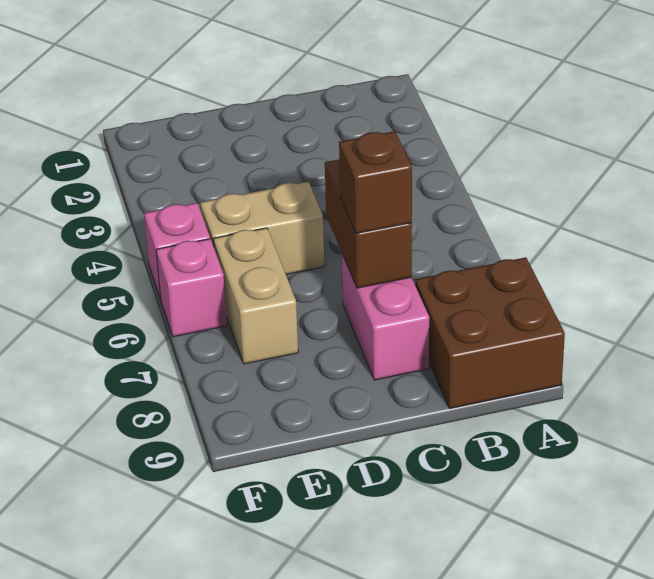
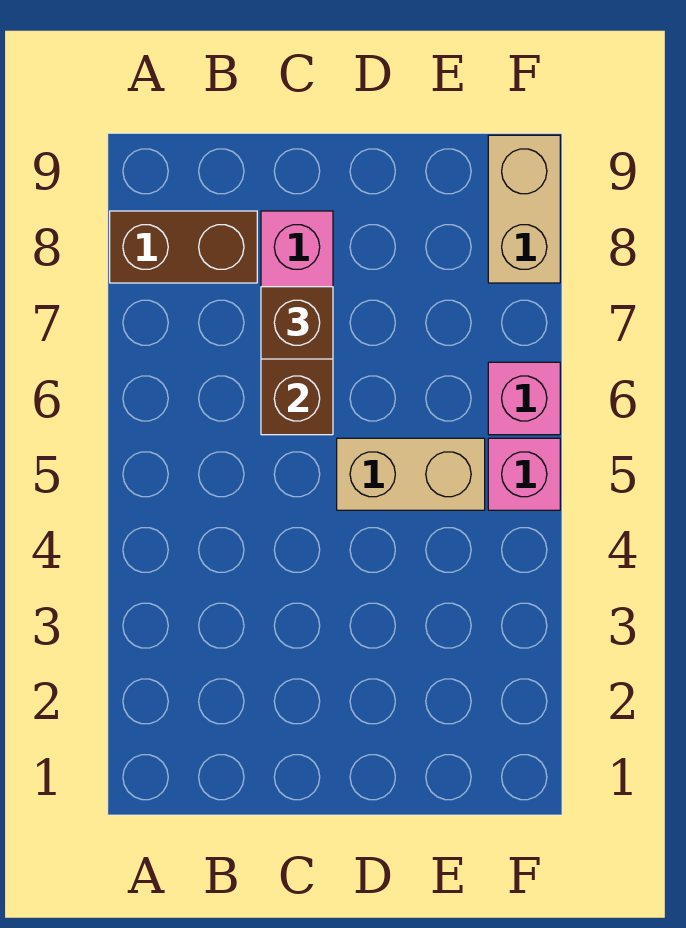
brown brick A8:B9 level 1 -> brown brick A8:B8 level 1
tan brick E6:E7 level 1 -> tan brick F8:F9 level 1

